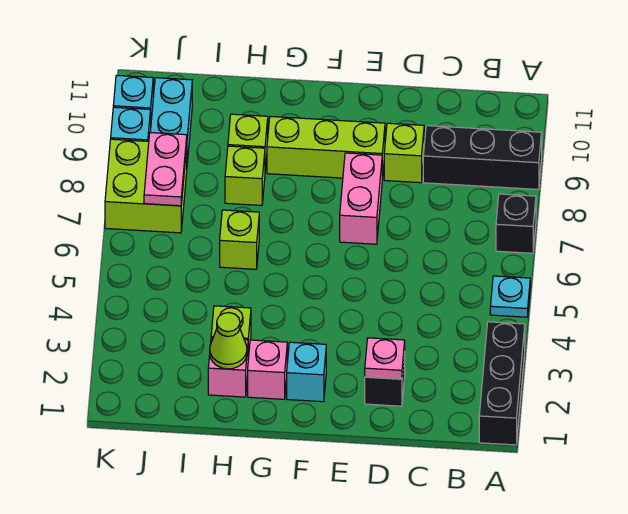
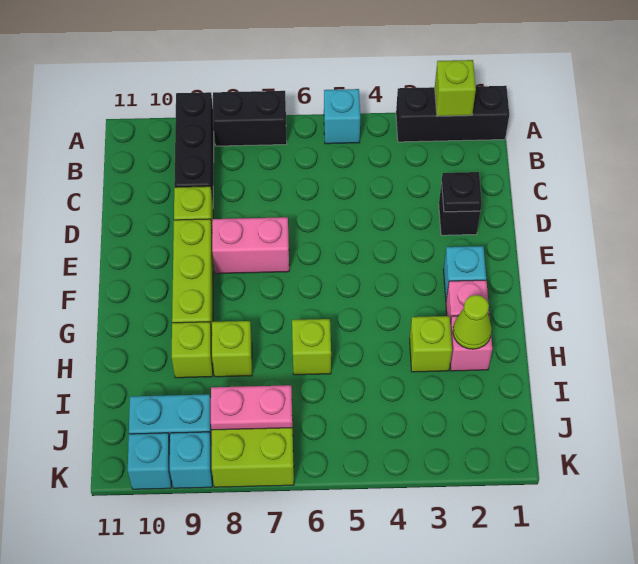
none -> lime brick A2 level 2
cyan plate A5 level 1 -> cyan brick A5 level 1
black brick A7 level 1 -> black brick A7:A8 level 1
pink plate D2 level 2 -> black plate D2 level 2

